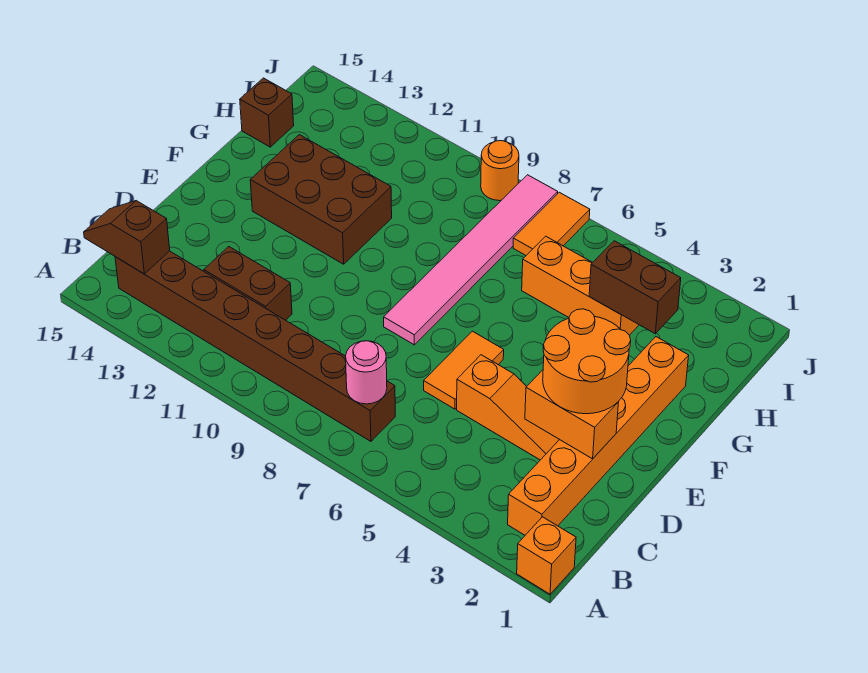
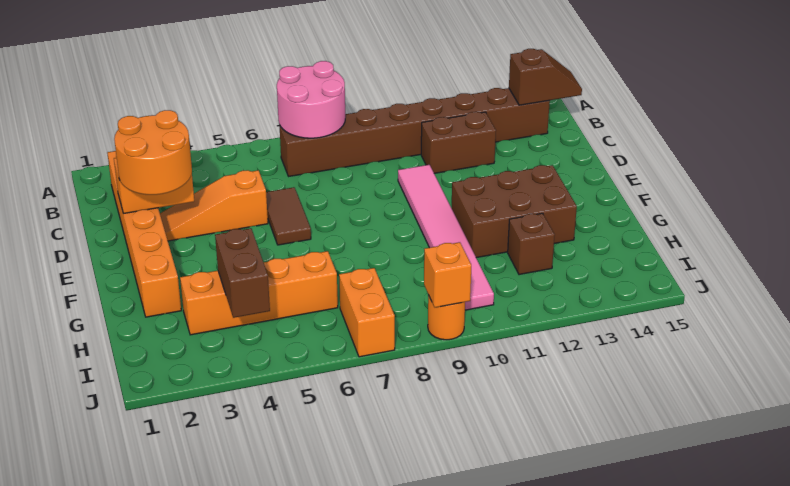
orange brick A1 level 1 -> orange brick J9 level 2
pink round brick B7 level 2 -> pink round brick A7:B8 level 2
orange tile D6:E6 level 1 -> brown tile D6:E6 level 1
pink tile E8:J8 level 1 -> pink tile D10:I10 level 1
brown brick H3:H4 level 2 -> brown brick H4:I4 level 2
orange brick H4:H6 level 1 -> orange brick H3:H6 level 1
brown brick H15 level 1 -> brown brick H12 level 1
orange tile I7:J7 level 1 -> orange brick I7:J7 level 1

